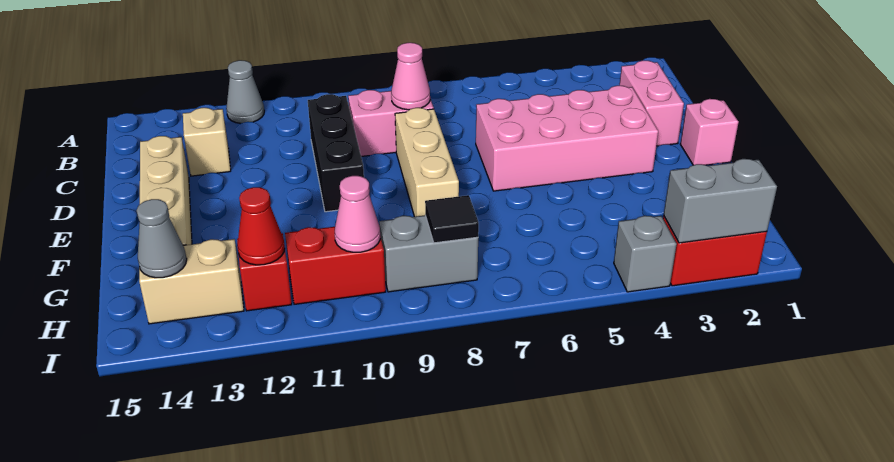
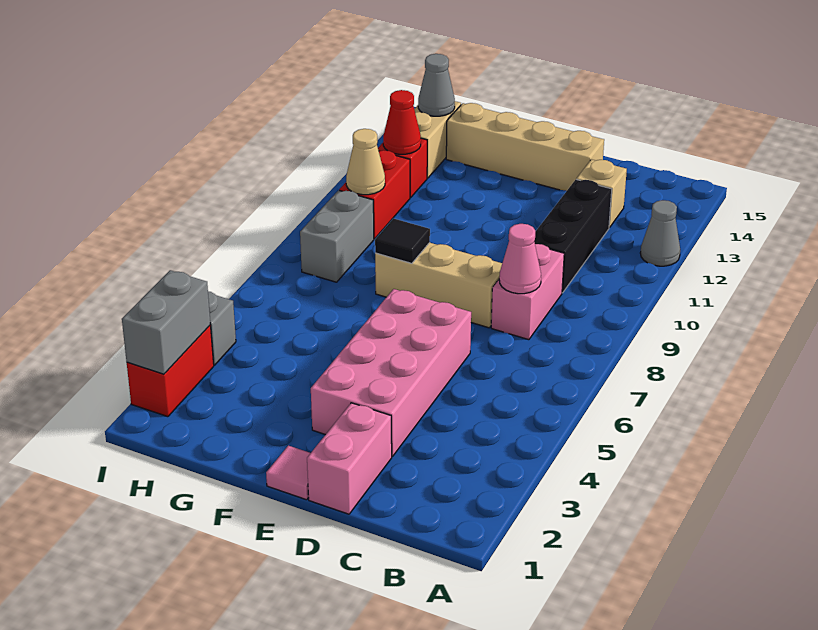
pink brick C2:D2 level 1 -> pink brick D1:D2 level 1
black brick C10:E10 level 1 -> black brick C10:C12 level 1
pink brick E1 level 1 -> pink tile E1 level 1
black tile H8 level 2 -> black tile F8 level 2
pink cone H10 level 2 -> tan cone H10 level 2

